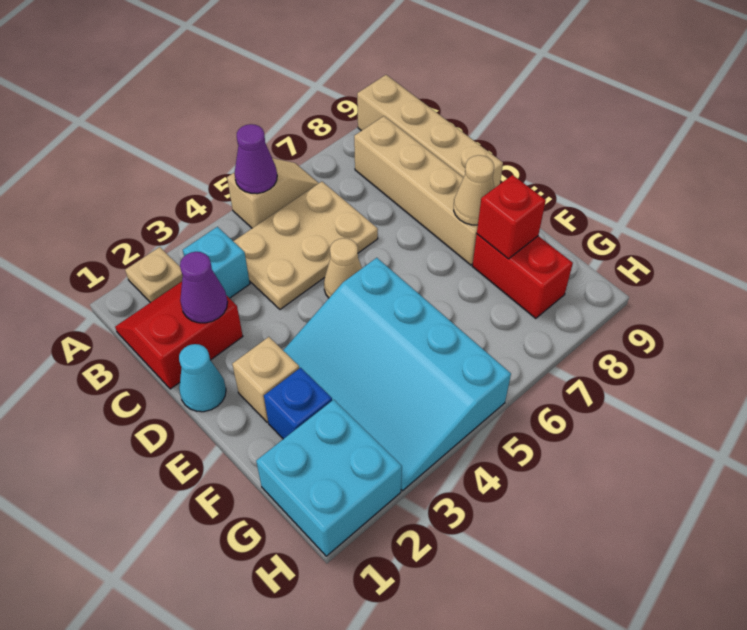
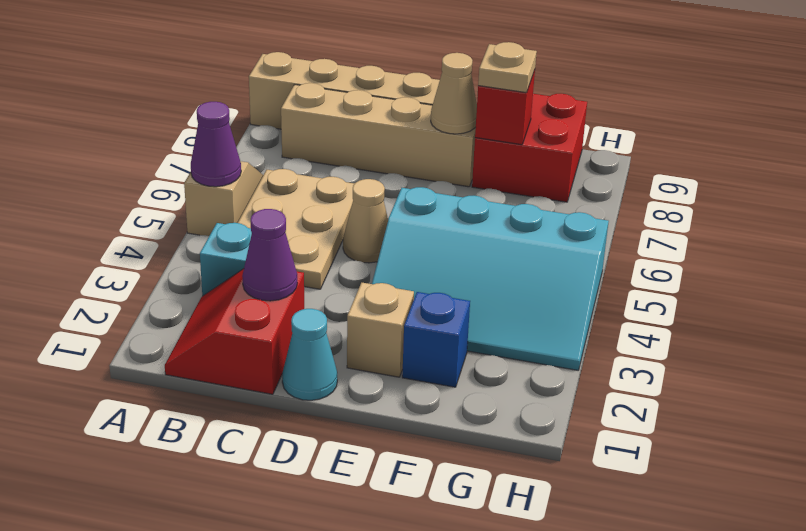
tan plate A2 level 1 -> tan plate F8 level 3
red brick F8:G8 level 1 -> red brick F8:G9 level 1
cyan brick G1:H2 level 1 -> none

